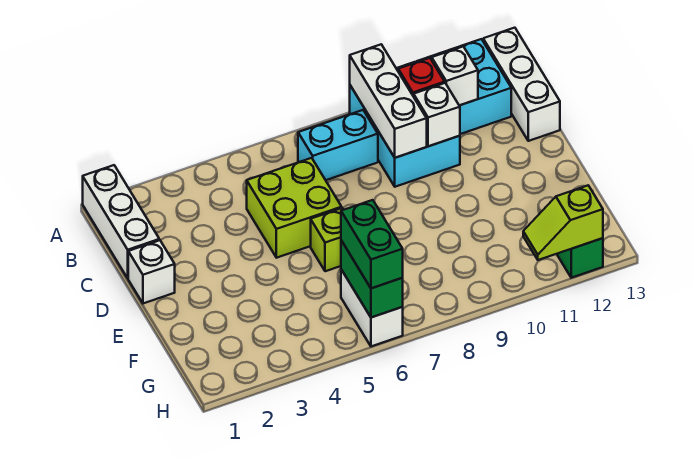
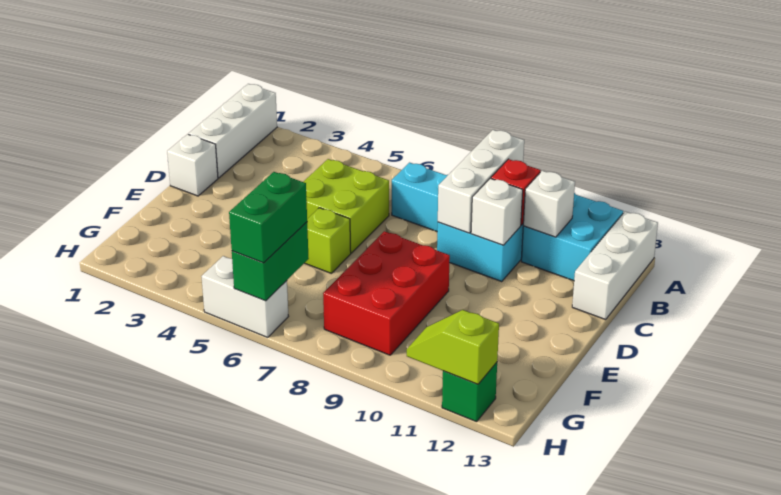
none -> red brick E8:G9 level 1
white brick G6:H6 level 1 -> white brick H5:H6 level 1

